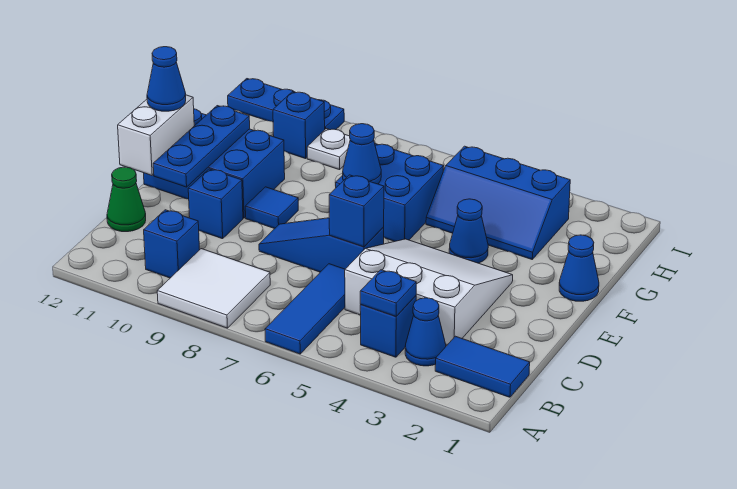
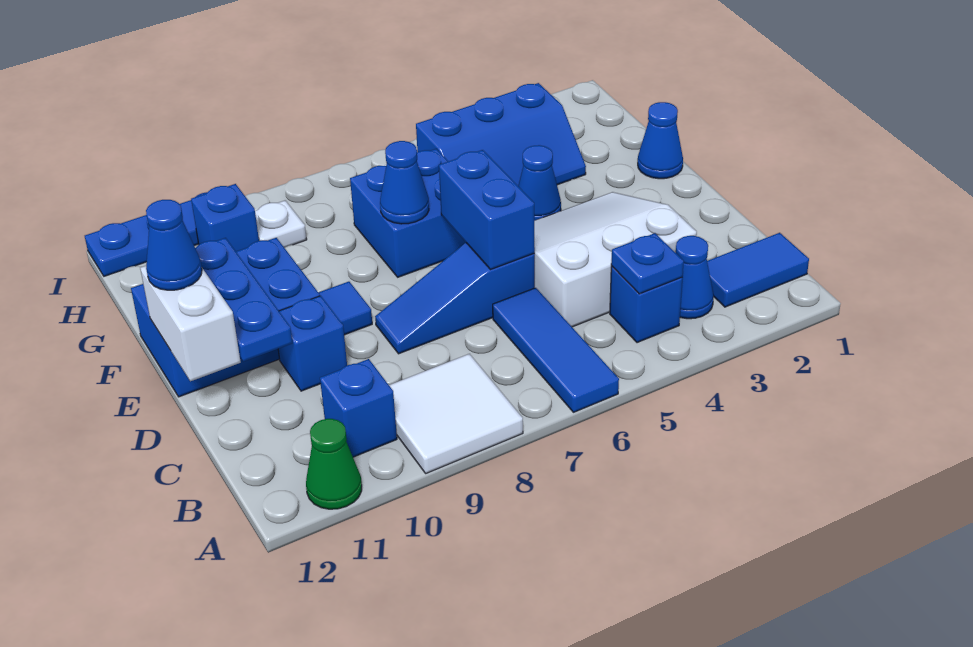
green cone C12 level 1 -> green cone A11 level 1
blue brick D6 level 2 -> blue brick D6:E6 level 2

